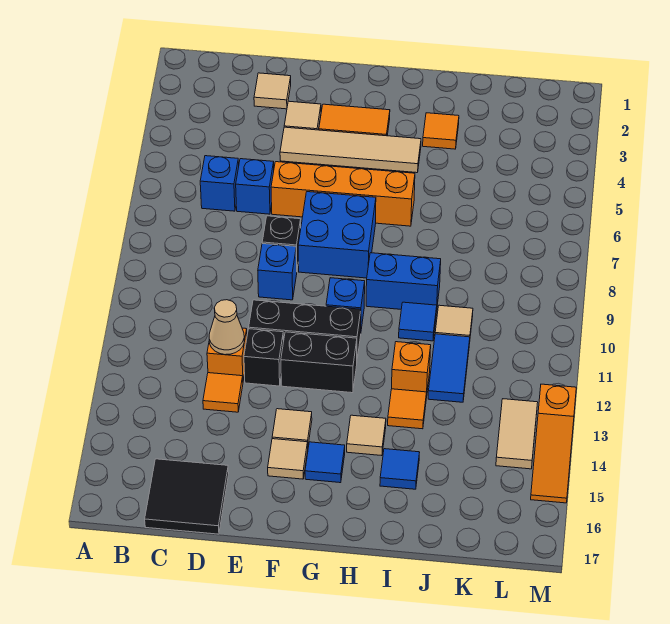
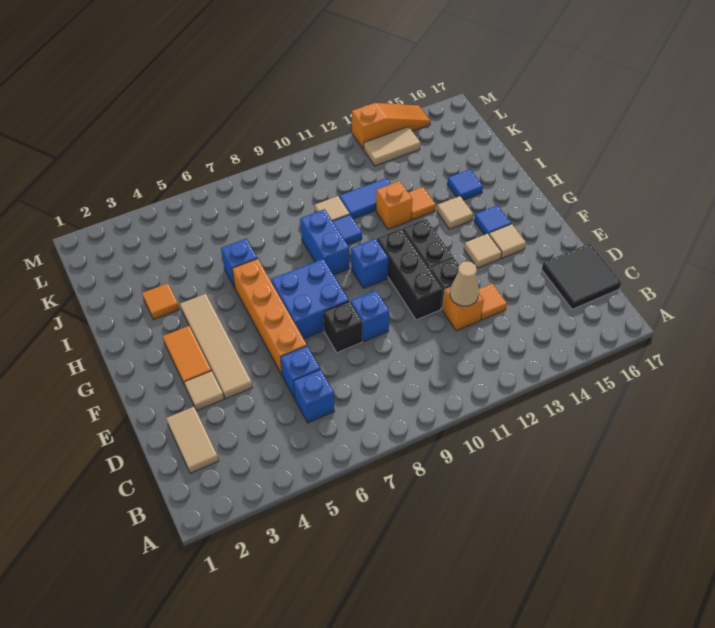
tan tile D2 level 1 -> tan tile C2:D2 level 1
none -> blue brick I6 level 1

